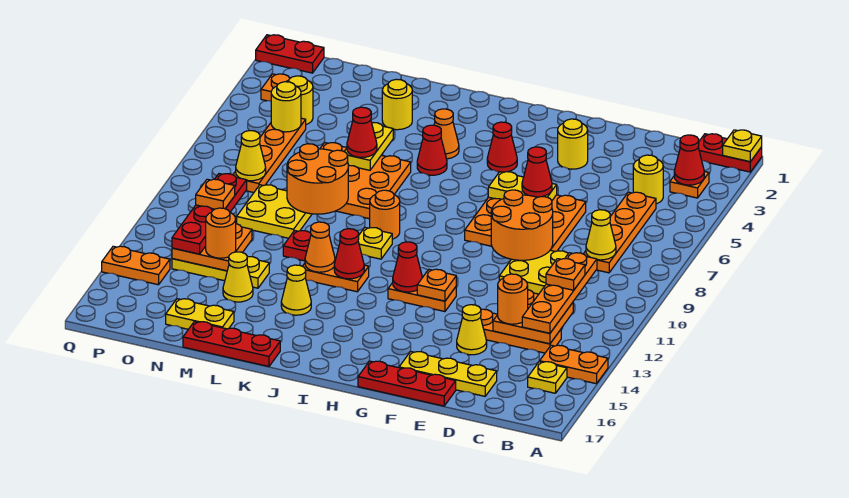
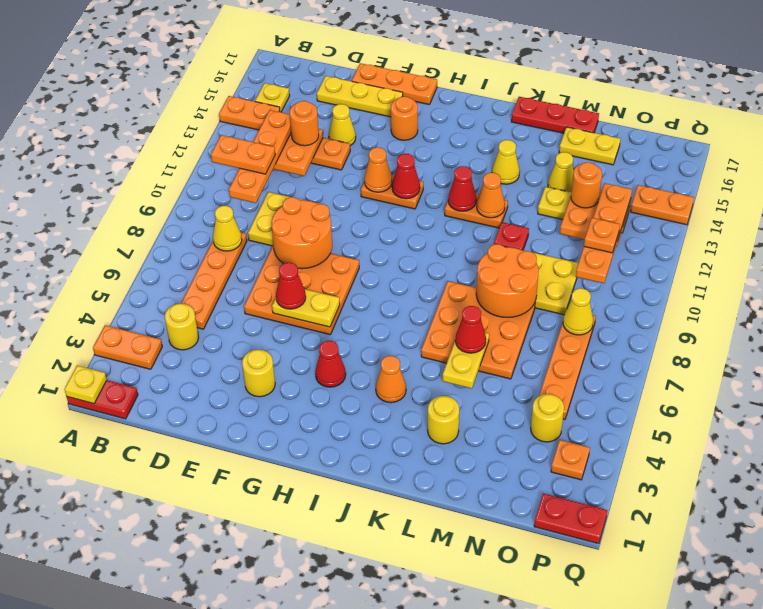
orange plate B3 level 1 -> orange plate A3:B3 level 1
red cone B3 level 2 -> none
orange plate C11 level 4 -> orange plate B11:C11 level 4
red plate E17:G17 level 1 -> orange plate E17:G17 level 1
orange plate G12 level 2 -> orange cone G12 level 2
red cone J5 level 1 -> none
orange round brick J9 level 1 -> orange round brick G15 level 1
yellow plate J10 level 1 -> none
yellow round brick O5 level 2 -> none
red plate O10:O13 level 3 -> orange plate O10:O13 level 3

